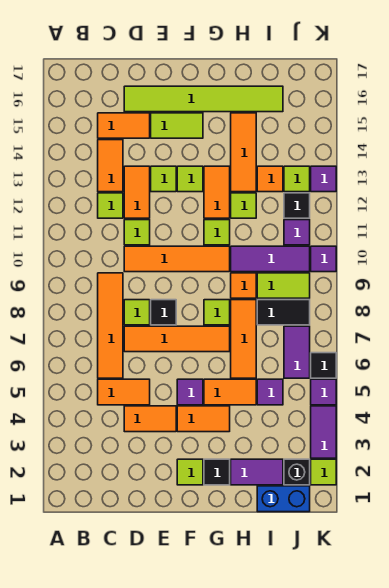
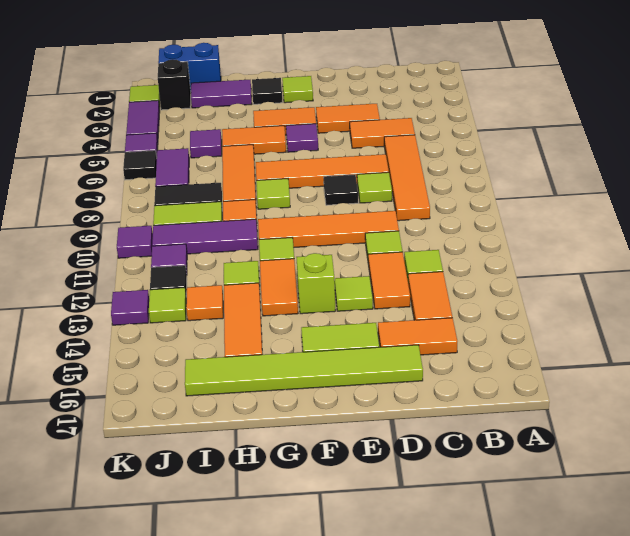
lime tile F13 level 1 -> lime brick F13 level 1

